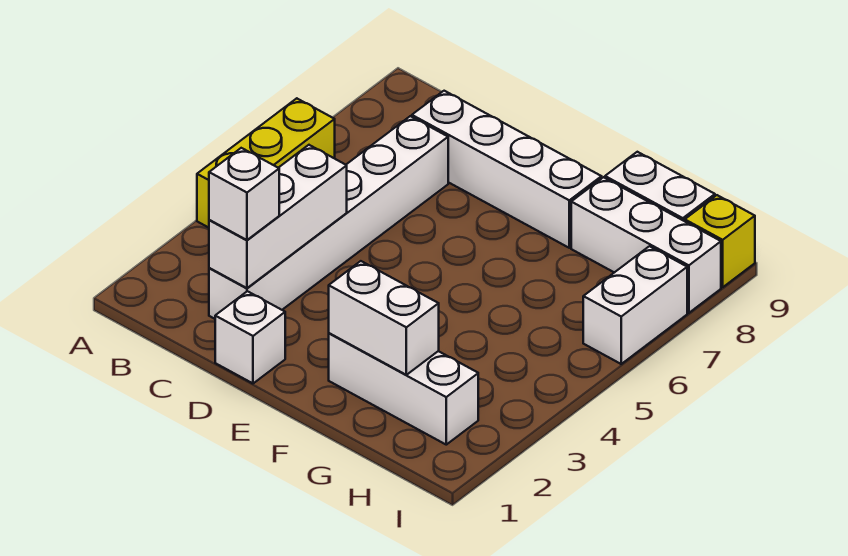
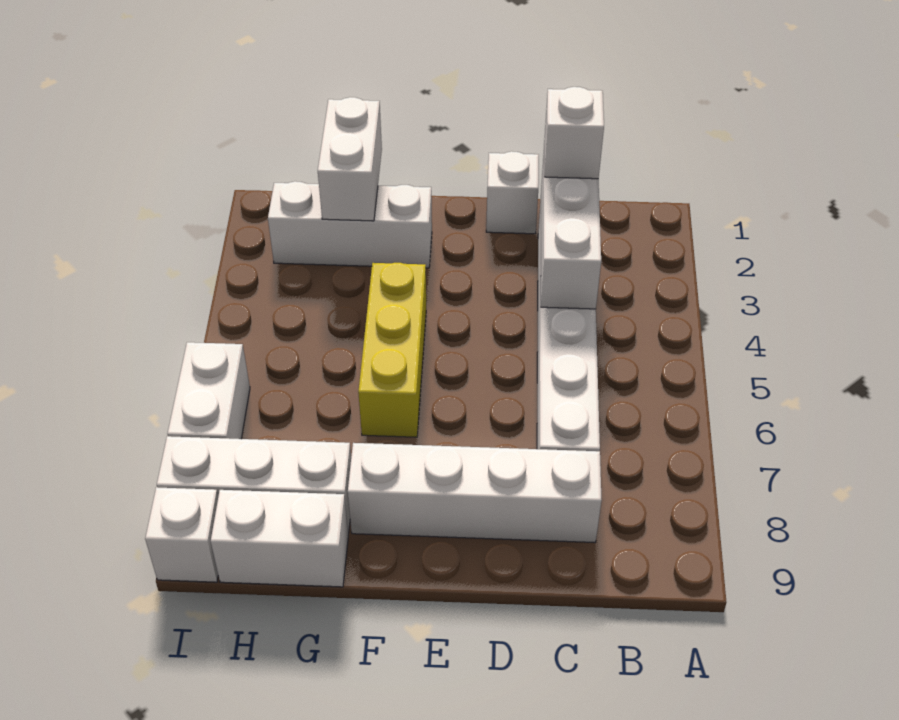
yellow brick A4:A6 level 1 -> yellow brick F4:F6 level 1
white brick F2:G2 level 2 -> white brick G1:G2 level 2
yellow brick I9 level 1 -> white brick I9 level 1

